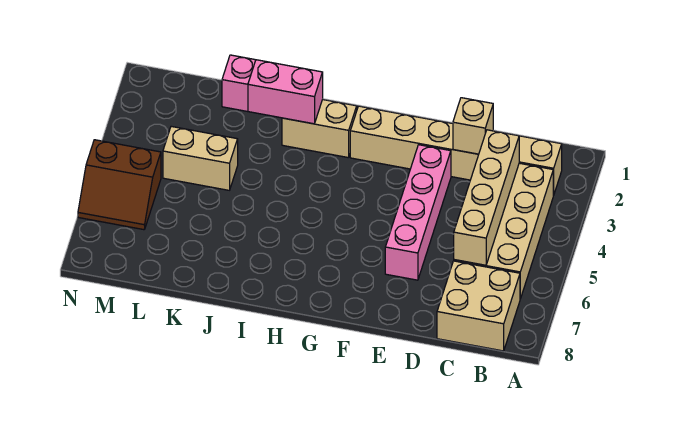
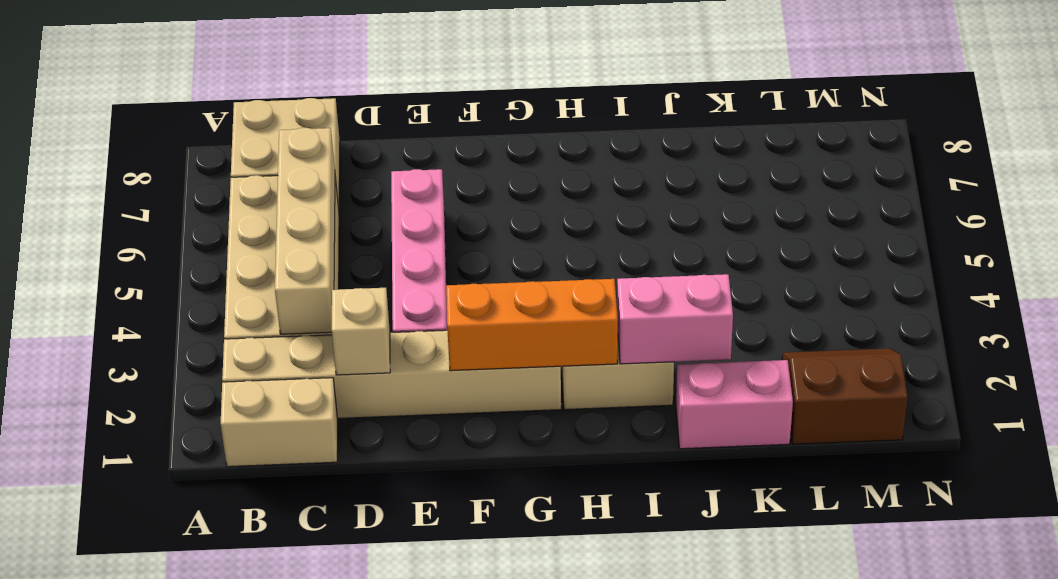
none -> orange brick F2:H2 level 2
tan brick K4:L4 level 1 -> tan brick B1:C1 level 1
brown slope M5:N6 level 1 top 5 -> brown slope L1:M2 level 1 top 1

